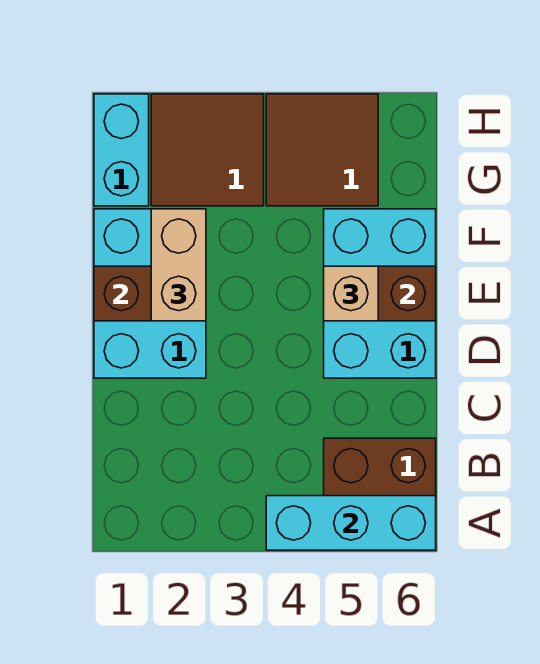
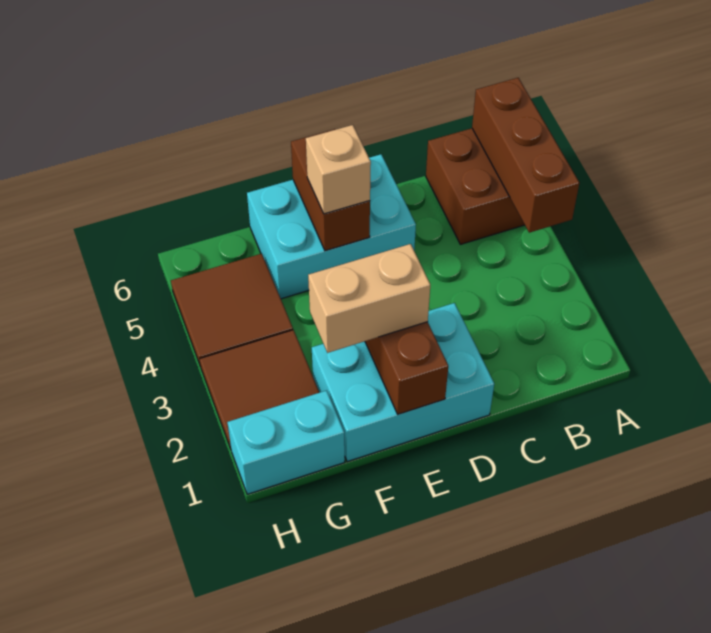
cyan brick A4:A6 level 2 -> brown brick A4:A6 level 2

